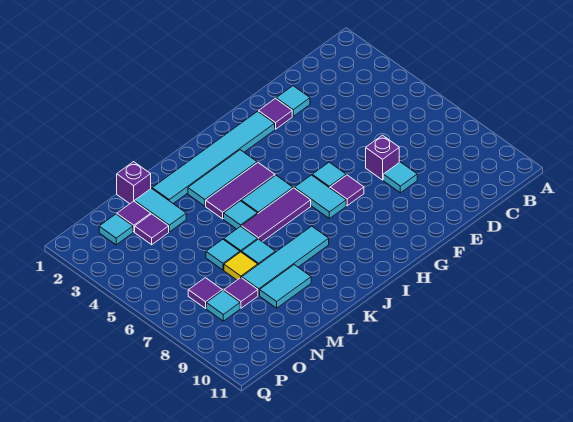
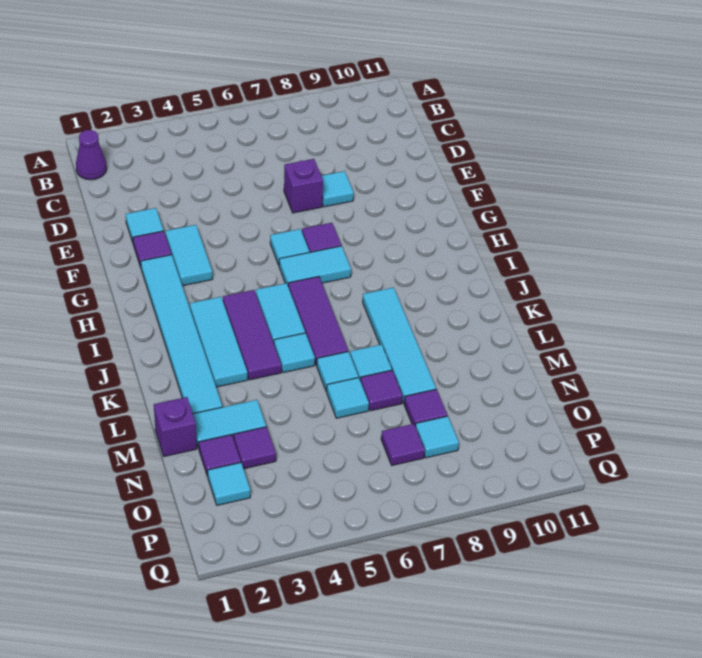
none -> purple cone B1 level 1
cyan tile L9:M9 level 1 -> cyan tile F3:G3 level 1
yellow tile M7 level 1 -> purple tile M7 level 1

